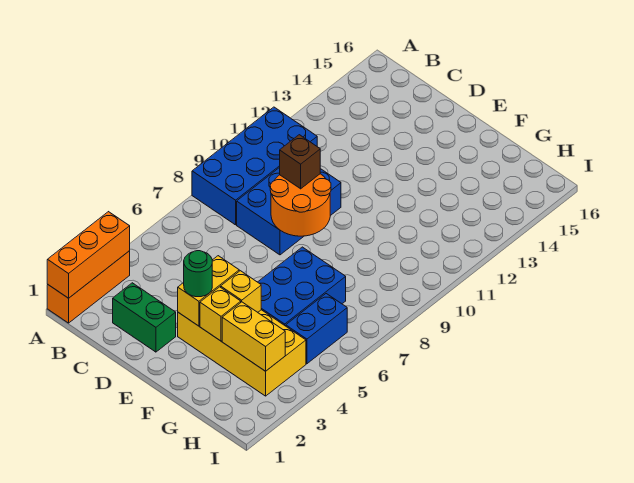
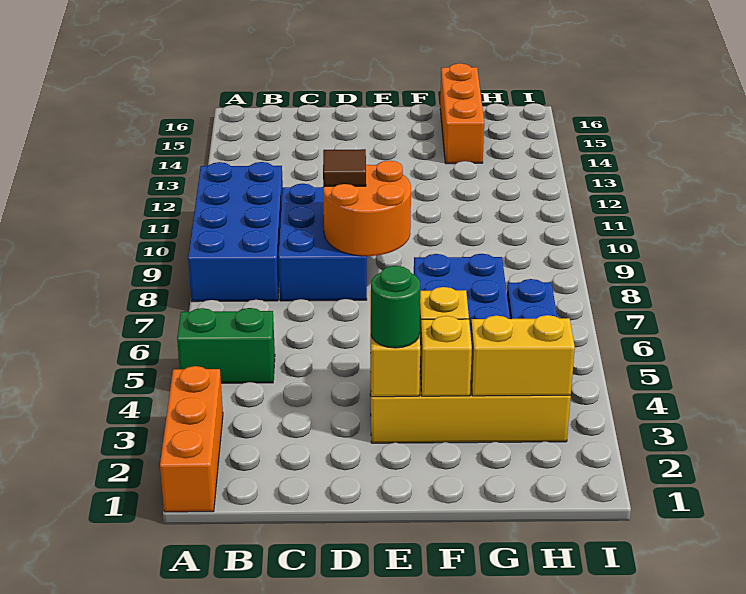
orange brick A1:A3 level 2 -> orange brick G14:G16 level 1
green brick C2:D2 level 1 -> green brick A5:B5 level 1
brown brick D9 level 3 -> brown tile D9 level 3

